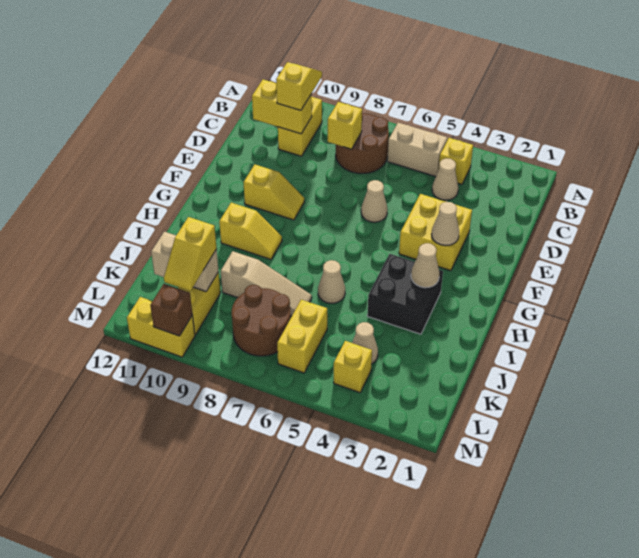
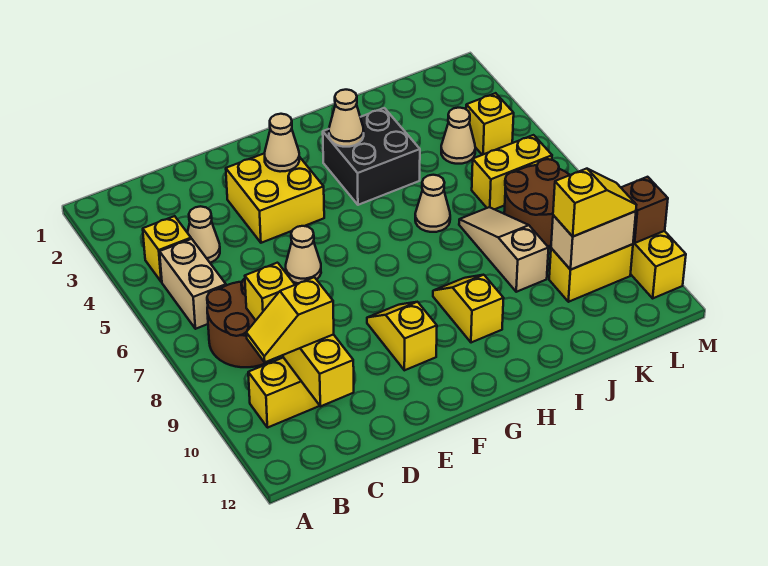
tan brick K10:K11 level 2 -> tan brick K10:L10 level 2

